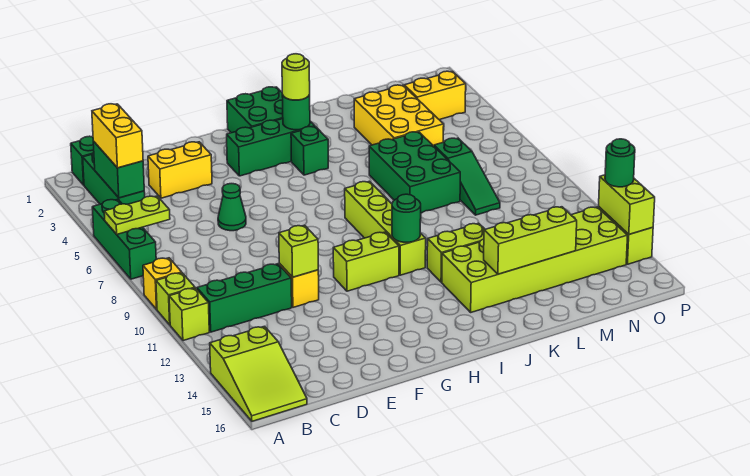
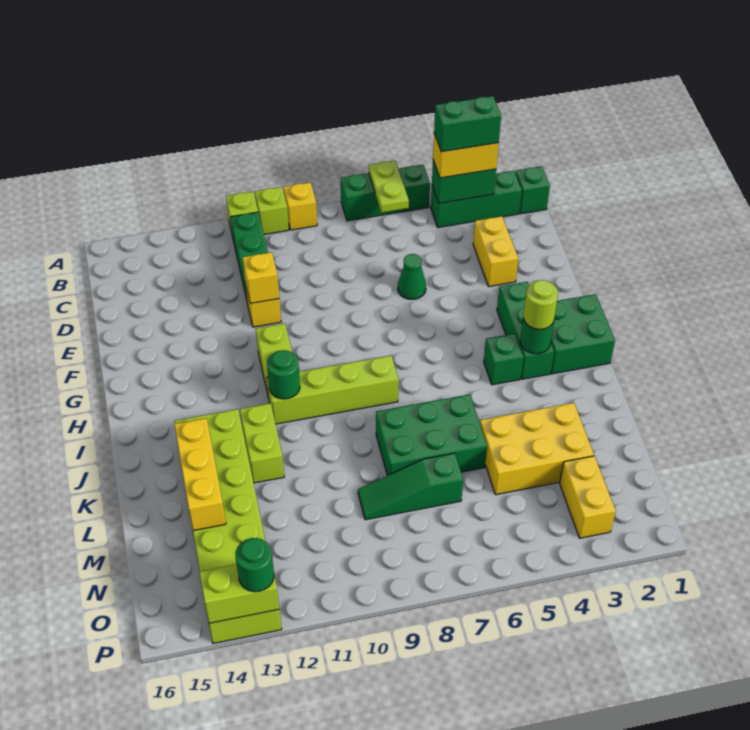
lime slope A14:B16 level 1 top 14 -> none
none -> green brick B3:B4 level 4
lime brick E11 level 2 -> yellow brick E11 level 2
lime brick K14:M14 level 2 -> yellow brick K14:M14 level 2

